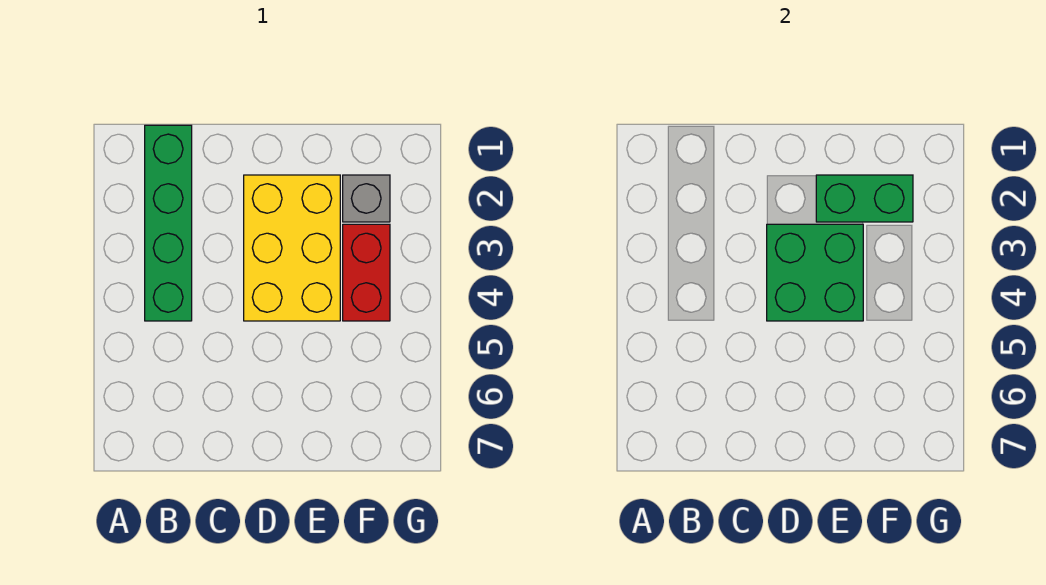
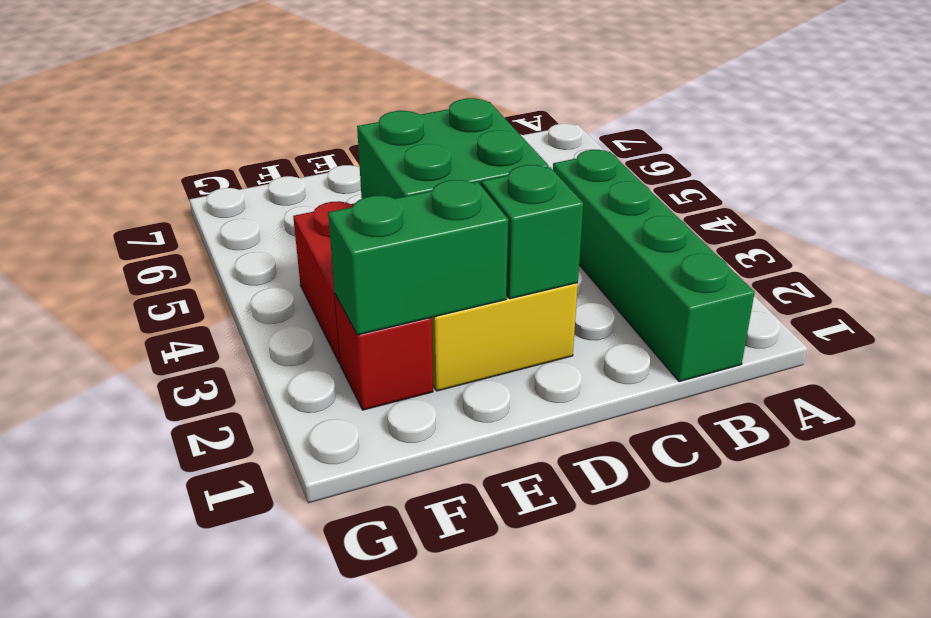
none -> green brick D2 level 2
grey brick F2 level 1 -> red brick F2 level 1

